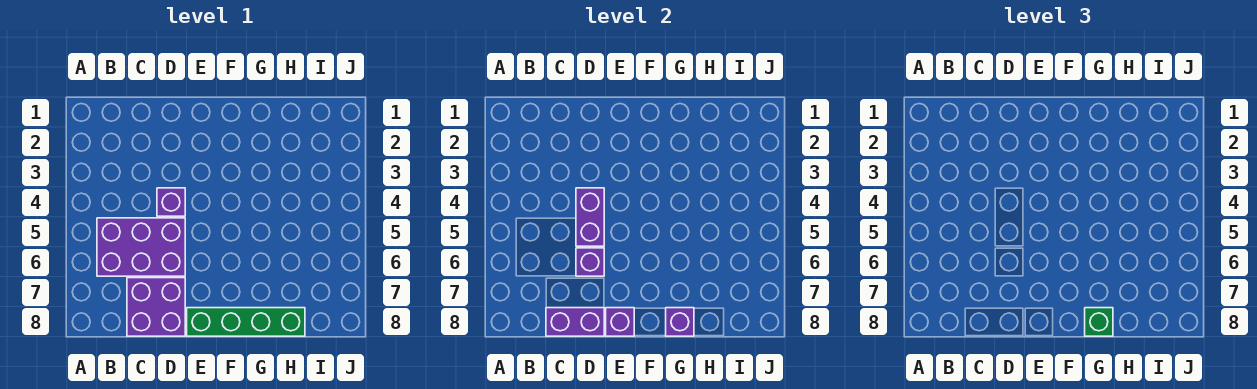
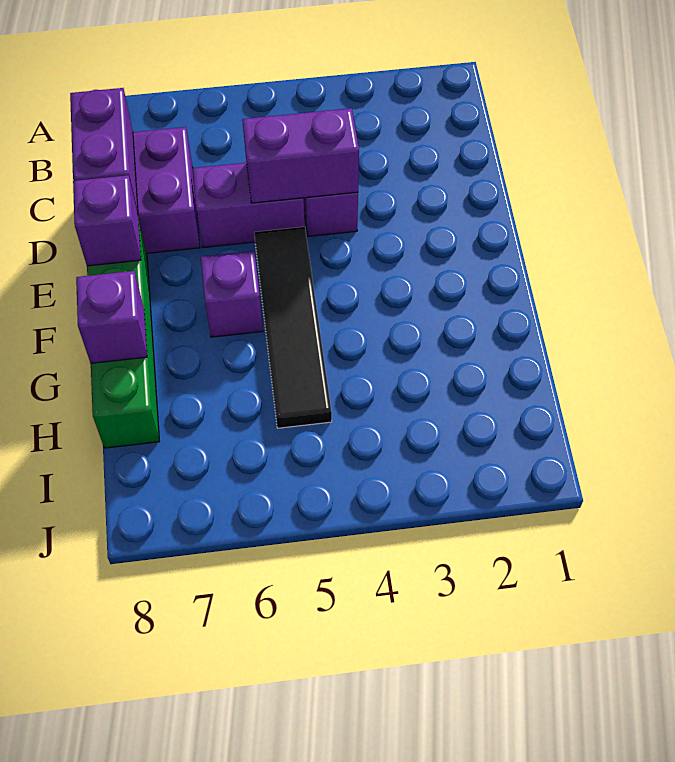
purple brick B5:D6 level 1 -> purple brick D5:D6 level 1
purple brick D6 level 2 -> purple brick F6 level 1
none -> black tile E5:H5 level 1
green brick G8 level 3 -> none

